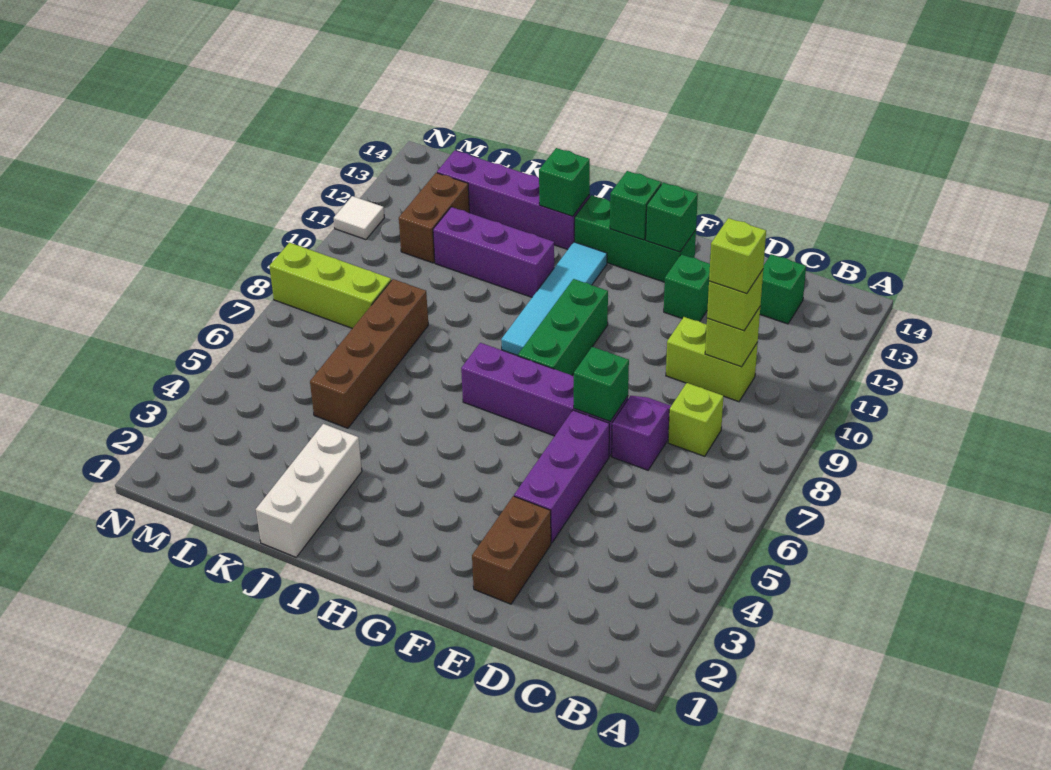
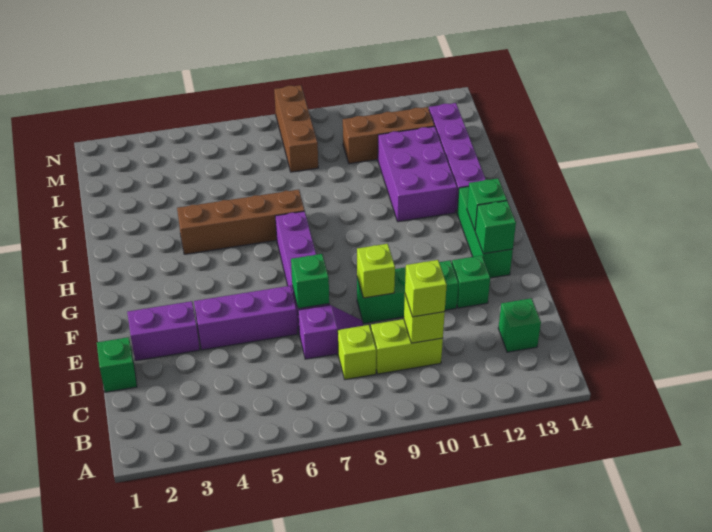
lime brick C10:D10 level 1 -> lime brick C9:C10 level 1
lime brick C10 level 4 -> lime brick E9 level 2
brown brick E2:E3 level 1 -> purple brick E2:E3 level 1
green brick G8:G10 level 1 -> green brick E9:E11 level 1
cyan tile H9:H12 level 1 -> none
purple brick I11:K11 level 1 -> purple brick I11:K12 level 1
green brick I13 level 2 -> green brick D1 level 1
white brick J1:J3 level 1 -> none
brown brick K5:K8 level 1 -> brown brick I4:I7 level 1
lime brick L8:N8 level 1 -> brown brick L8:N8 level 1
brown brick L11:L12 level 1 -> brown brick L10:L12 level 1
white tile N11 level 1 -> none

